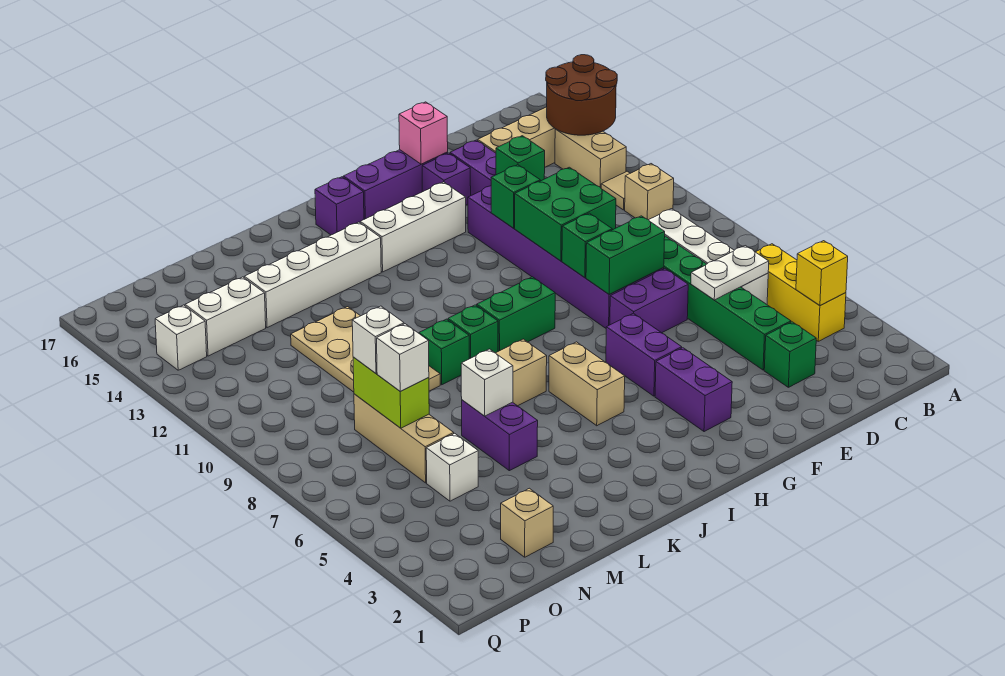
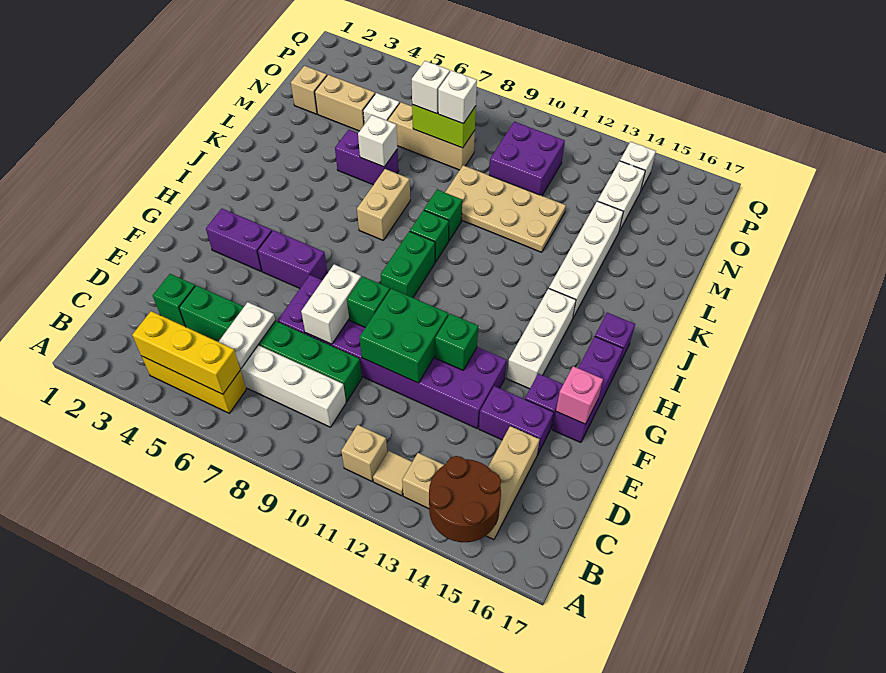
yellow brick B4 level 2 -> yellow brick B4:B6 level 2
green brick E8:F8 level 2 -> white brick E8:F8 level 2
green brick E13 level 2 -> none
tan brick I5:I6 level 1 -> tan brick N3:N4 level 1
none -> purple brick N10:O11 level 1

